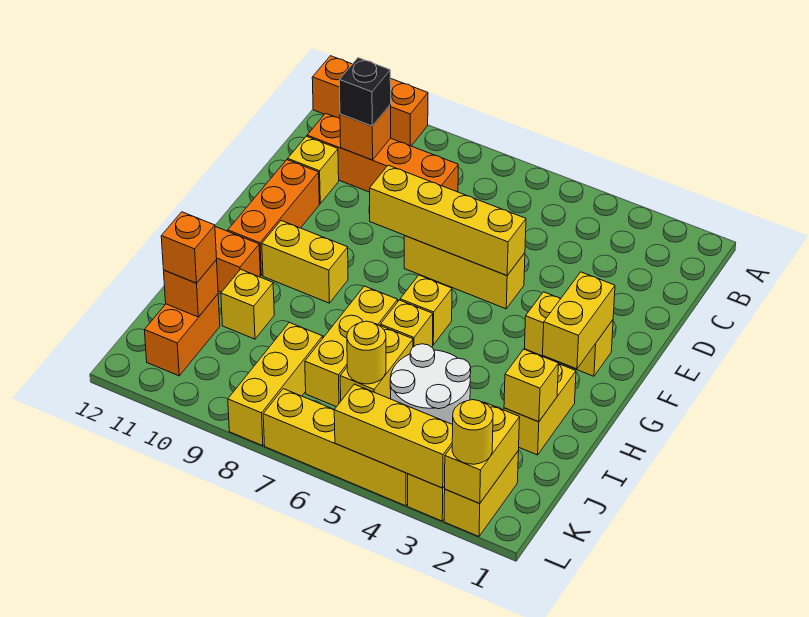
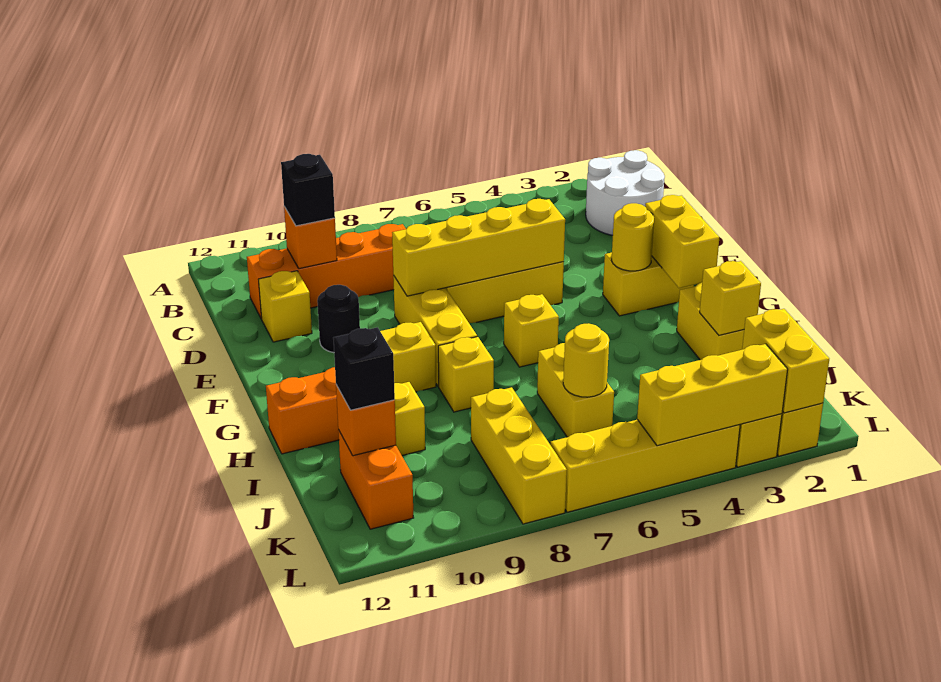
orange brick A10:A12 level 1 -> none
none -> black round brick E10 level 1
orange brick E11:G11 level 1 -> none
yellow brick H6 level 1 -> yellow brick H8 level 1
yellow brick H7:J7 level 1 -> yellow brick E8:G8 level 1
white round brick I4:J5 level 1 -> white round brick B1:C2 level 1
orange brick J11 level 3 -> black brick J11 level 3
yellow round brick L2 level 3 -> yellow round brick F3 level 2

